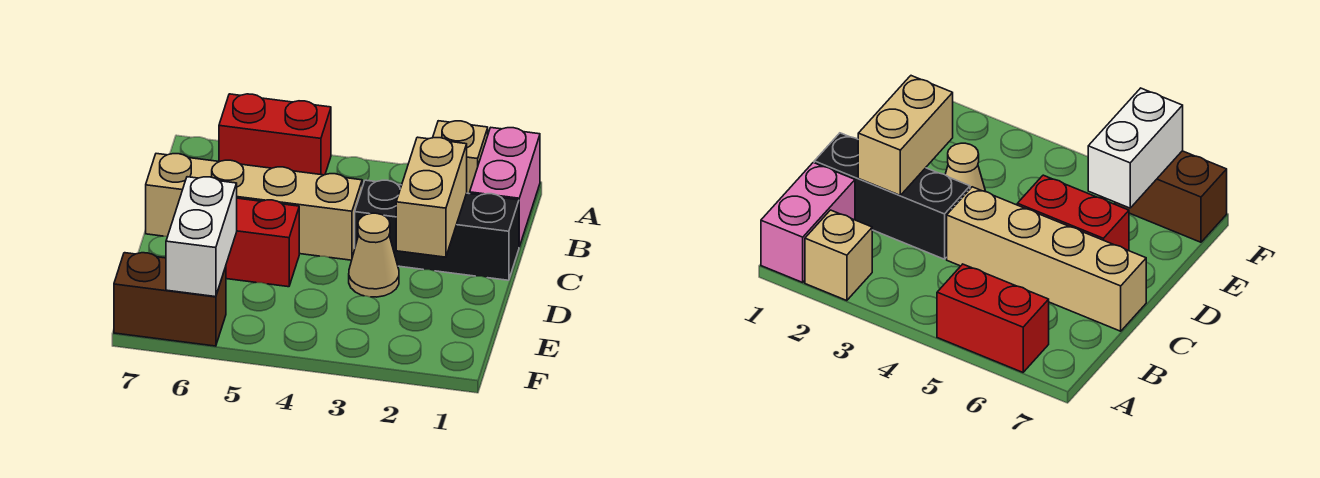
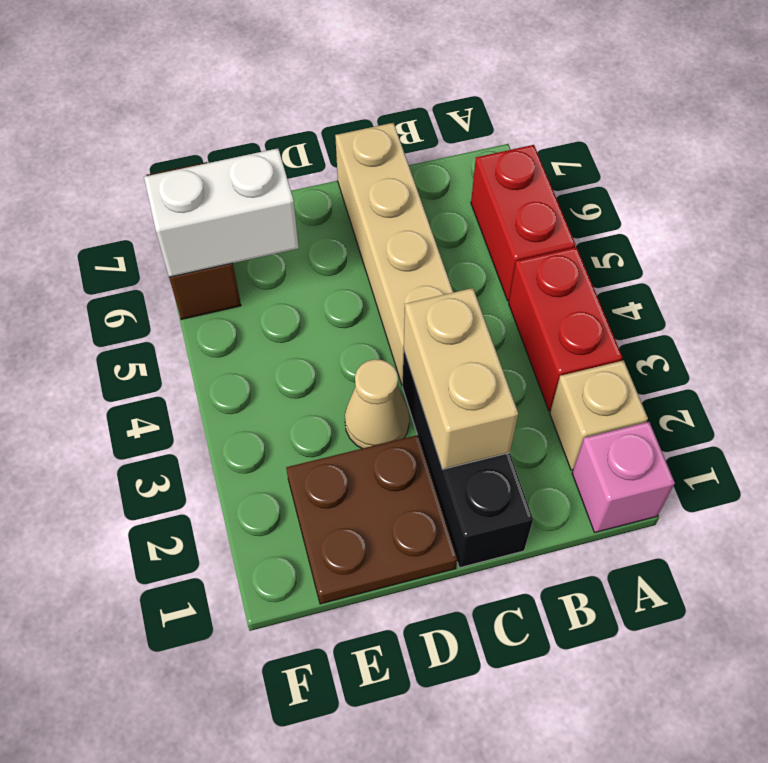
pink brick A1:B1 level 1 -> pink brick A1 level 1
tan brick C2:D2 level 2 -> tan brick C2:C3 level 2
none -> brown plate D1:E2 level 1
red brick D5:D6 level 1 -> red brick A3:A4 level 1

